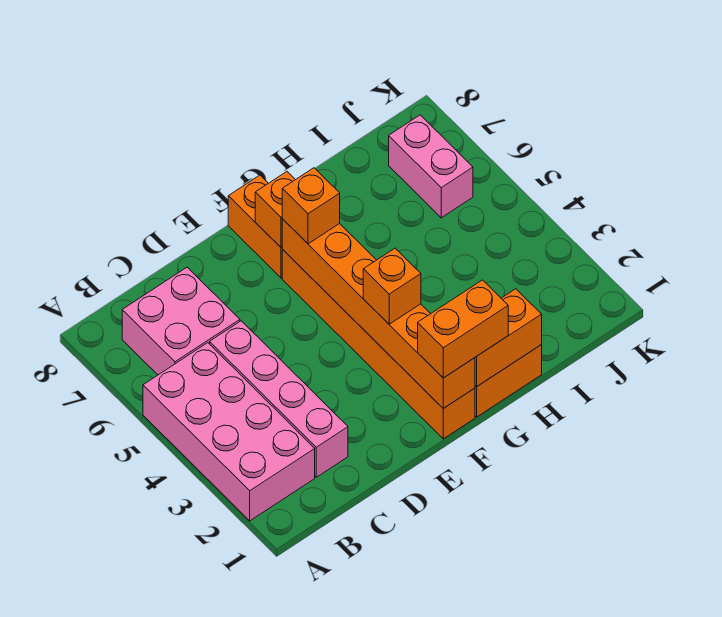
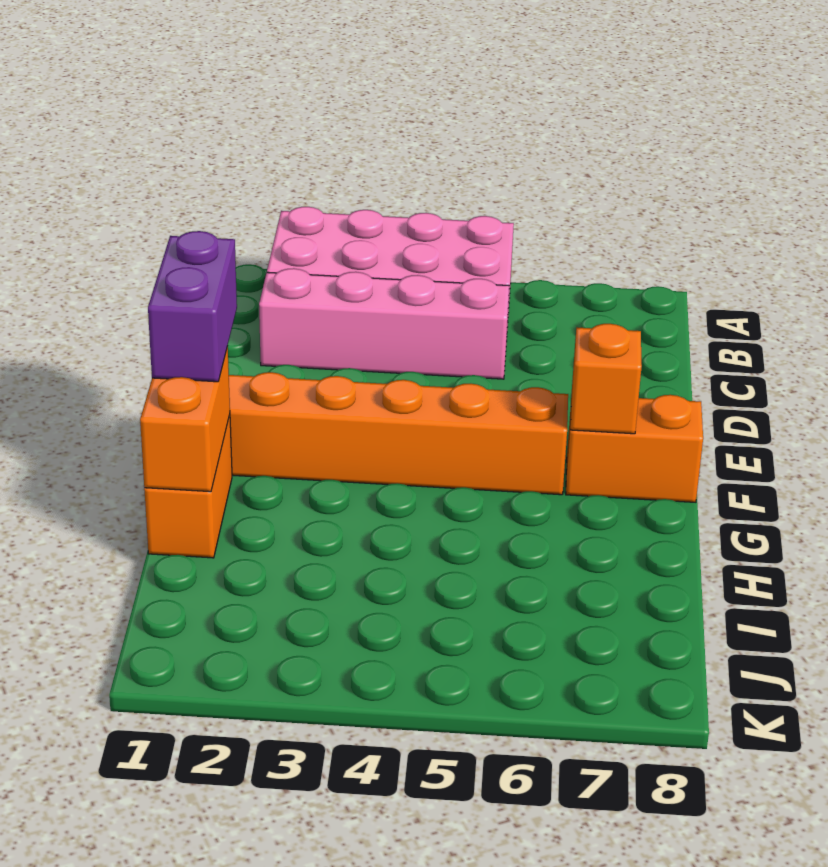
pink brick B6:C7 level 1 -> none
orange brick F1:F6 level 2 -> none
orange brick F1:G1 level 3 -> purple brick F1:G1 level 3
orange brick F3 level 3 -> none
orange brick F6 level 3 -> none
pink brick J6:J7 level 1 -> none

